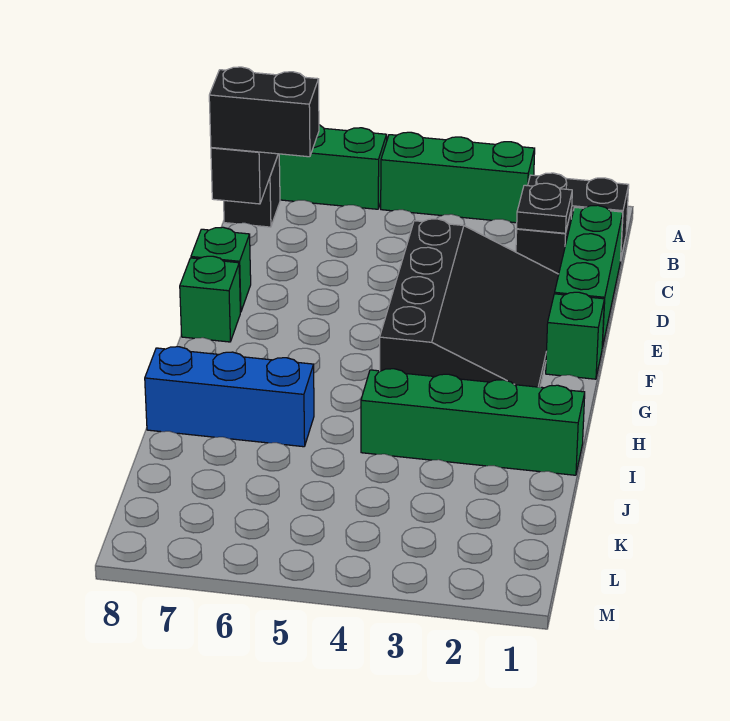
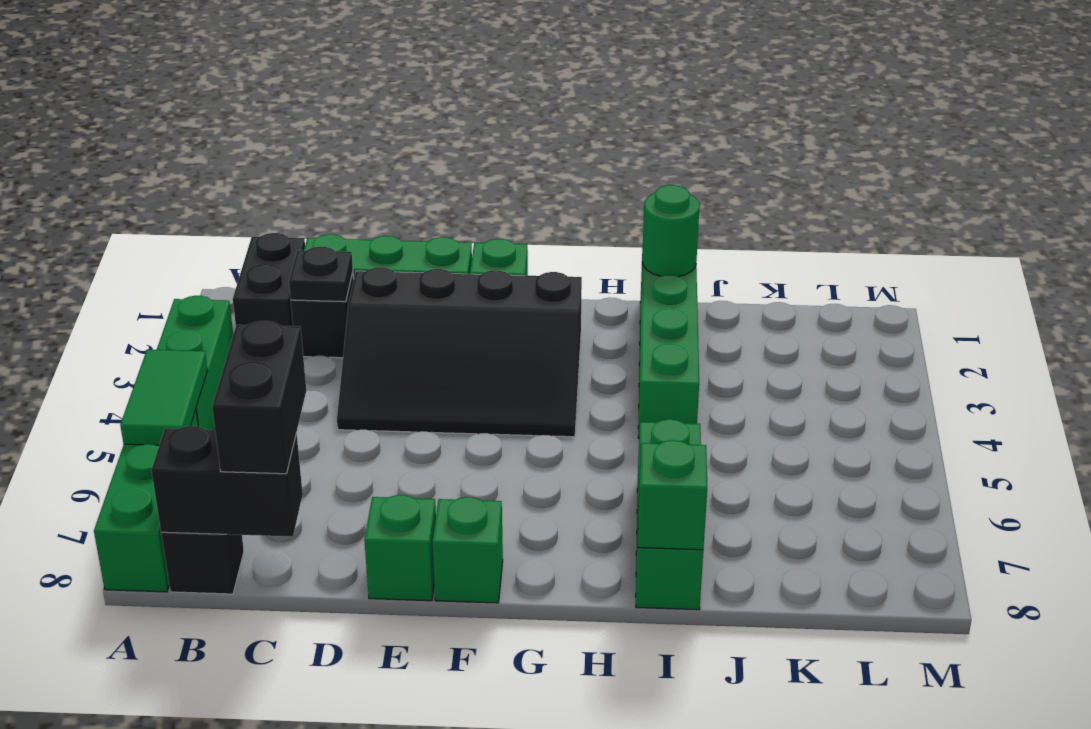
none -> green tile A5:A6 level 2
black slope D2:G4 level 1 top 4 -> black slope D2:G4 level 1 top 2
none -> green round brick I1 level 2
blue brick I6:I8 level 1 -> green brick I6:I8 level 1
none -> green brick I8 level 2

